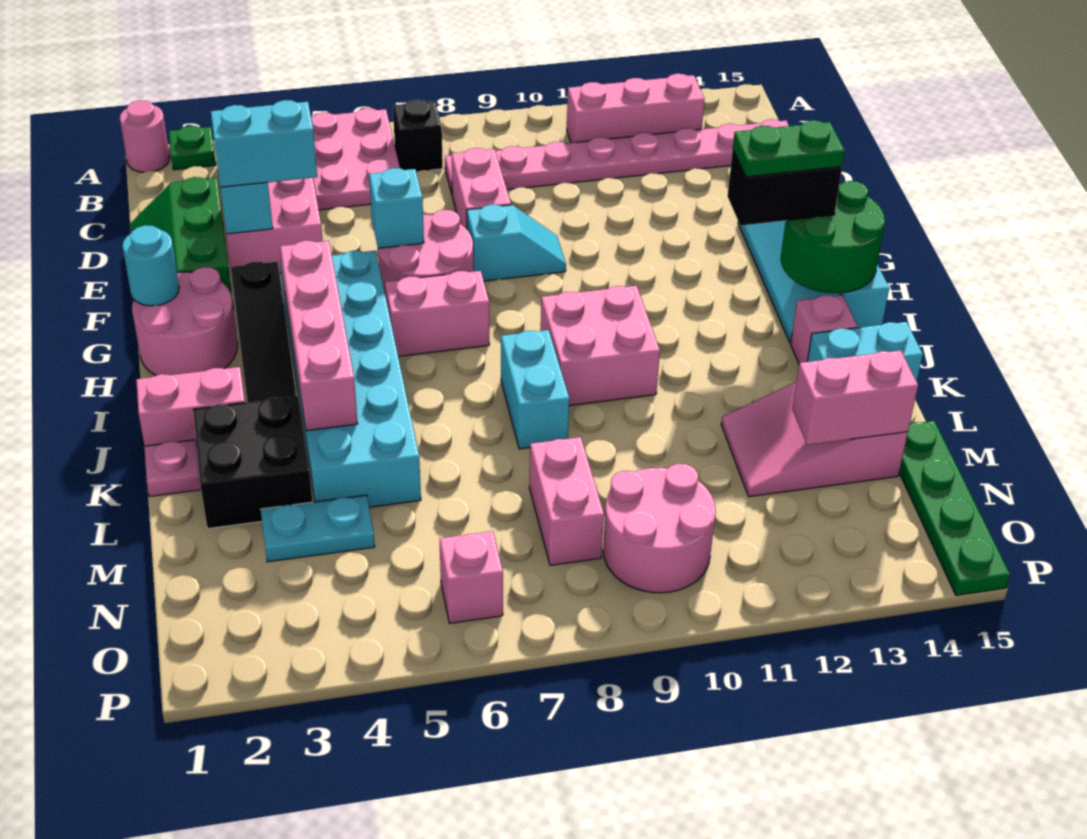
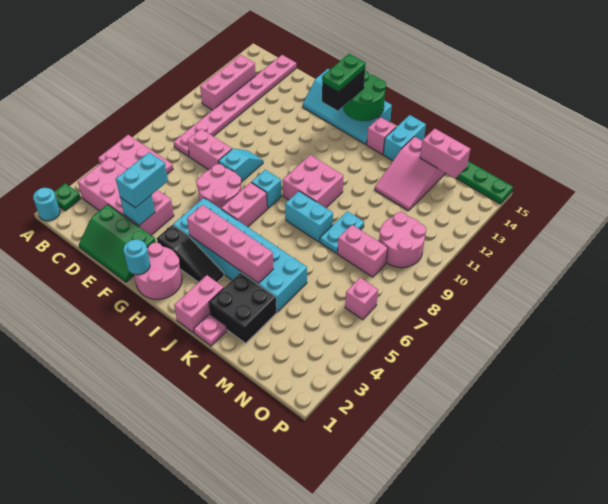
pink round brick A1 level 1 -> cyan round brick A1 level 1
black brick B7 level 1 -> none
cyan brick F6 level 2 -> cyan brick H8 level 1
cyan plate M3:M4 level 1 -> cyan plate L8:L9 level 1
pink brick M13:M14 level 2 -> pink brick M14:N14 level 2

